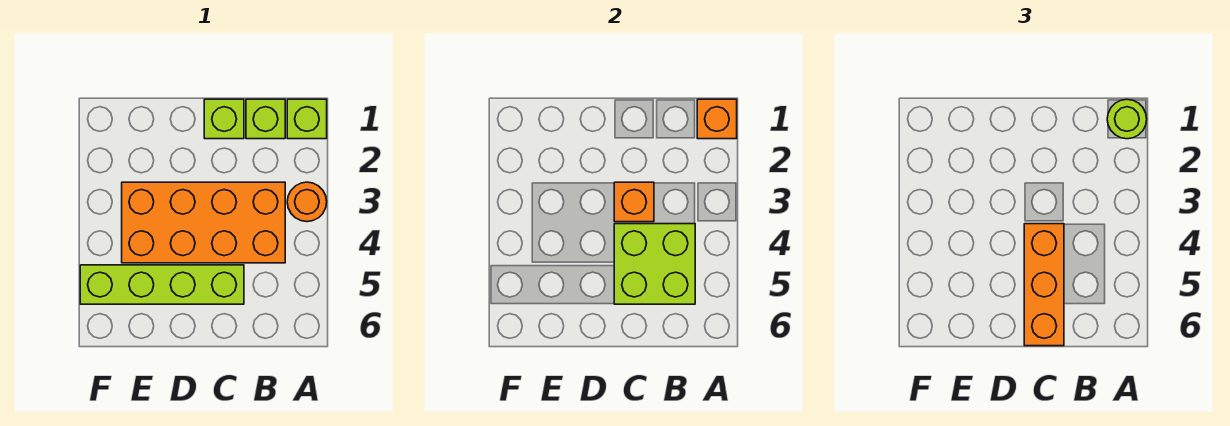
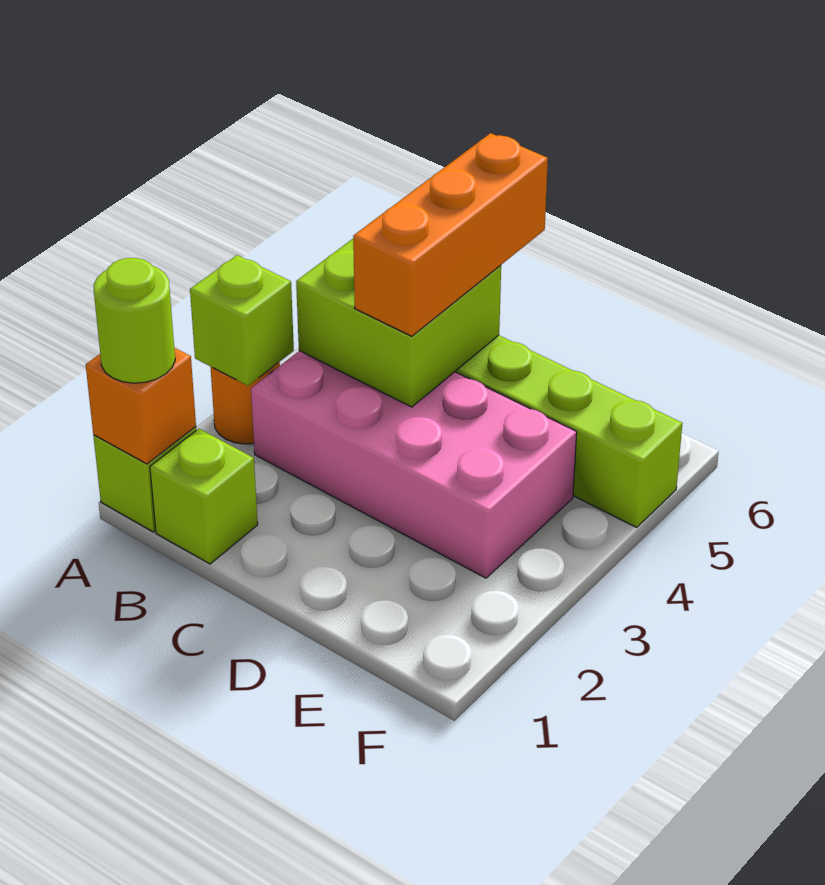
orange brick B3:E4 level 1 -> pink brick B3:E4 level 1
lime brick C1 level 1 -> lime brick A3 level 2
orange brick C3 level 2 -> none

